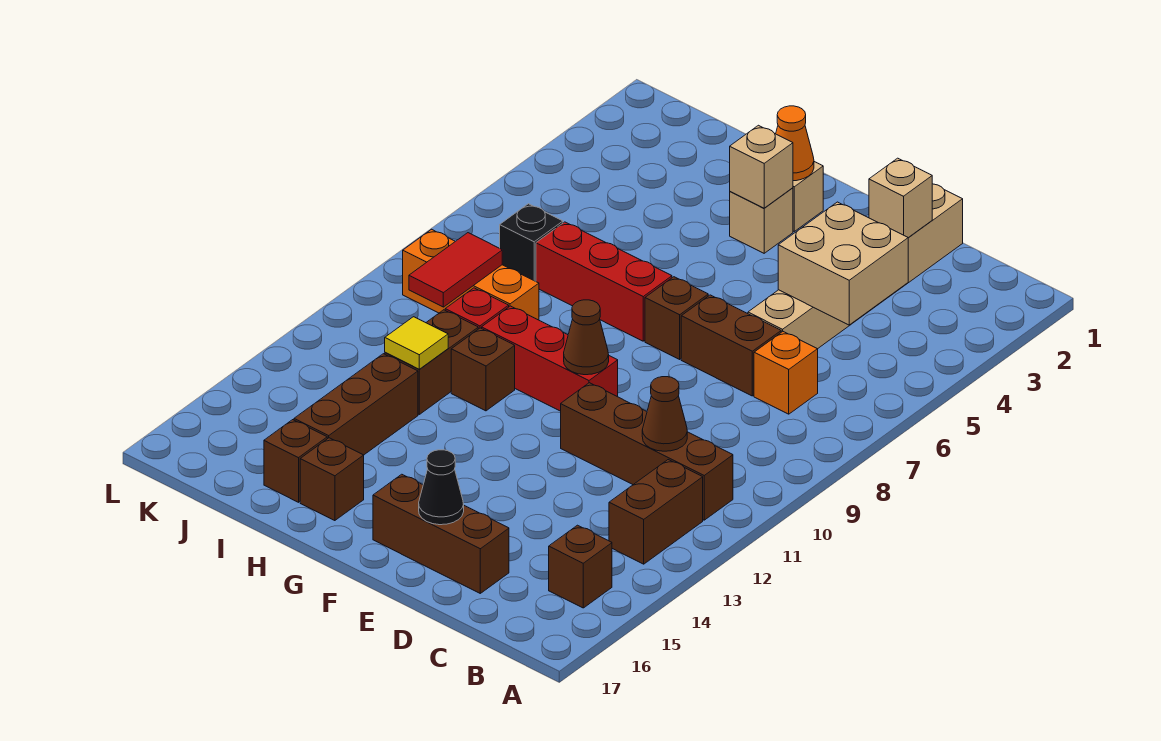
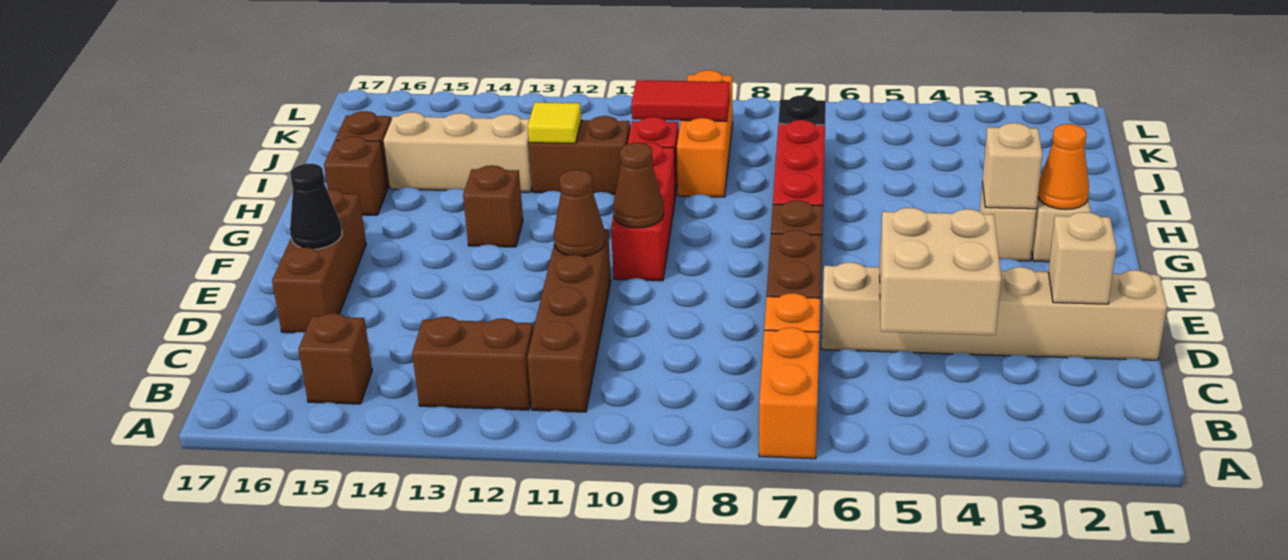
none -> orange brick A7:B7 level 1
brown cone C11 level 2 -> brown cone E11 level 2
brown brick H11 level 1 -> brown brick G13 level 1
brown brick I13:I15 level 1 -> tan brick I13:I15 level 1

